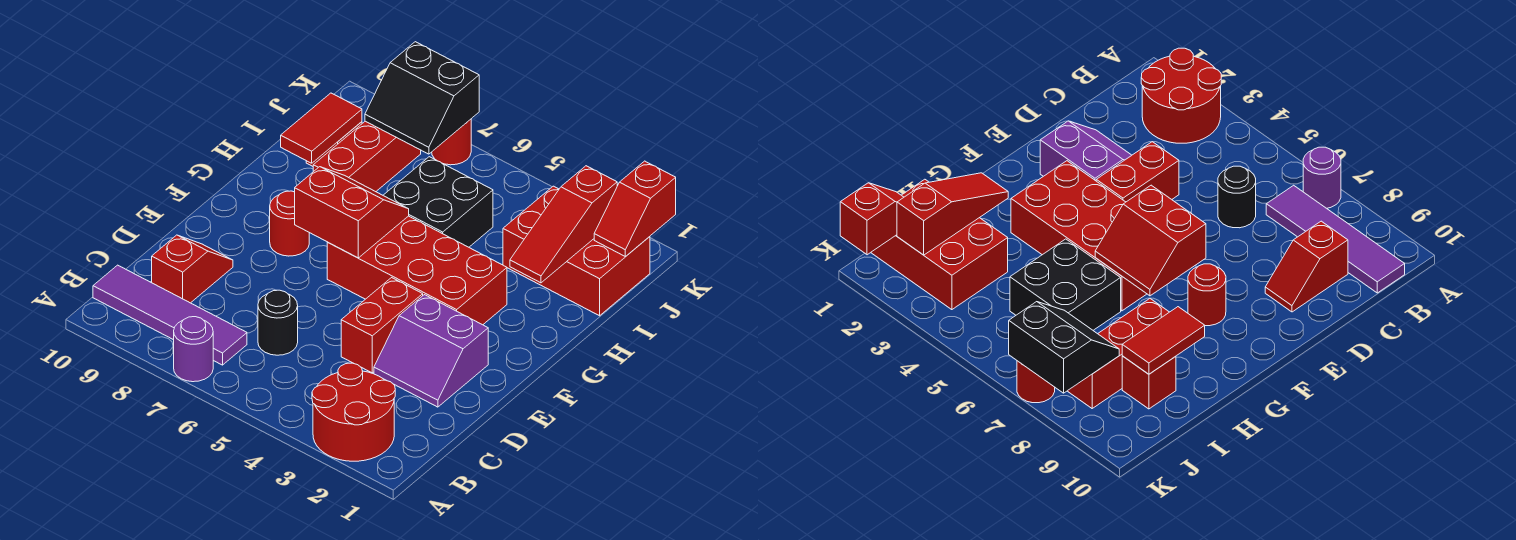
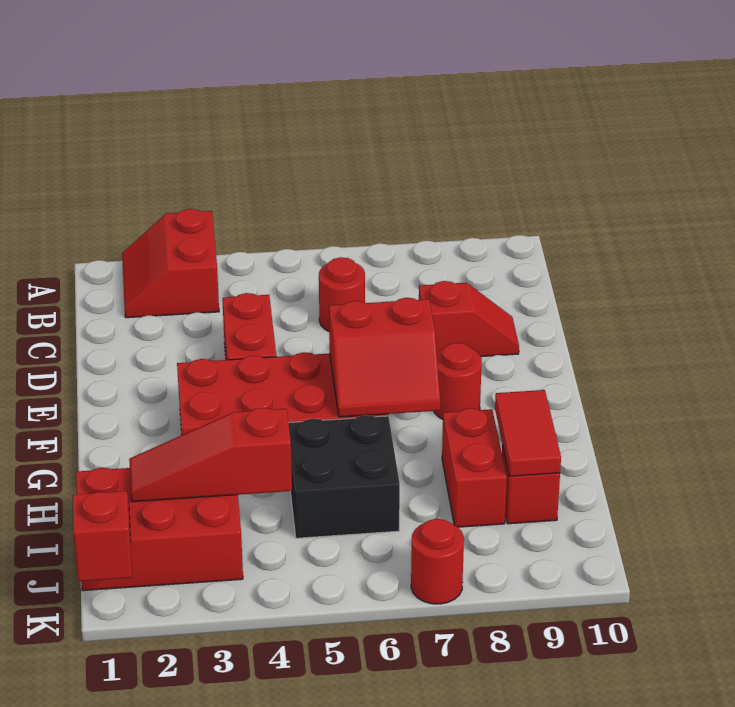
red round brick A2:B3 level 1 -> red slope A2:B3 level 1 top 3
purple round brick A7 level 1 -> none
purple tile B7:B10 level 1 -> none
black round brick C6 level 1 -> red round brick C6 level 1
red slope C9:D9 level 1 top C -> red slope D8:D9 level 1 top 8
purple slope D2:E3 level 1 top E -> none
red slope H2:J2 level 2 top J -> red slope I2:I4 level 2 top 4
red brick H8:J8 level 1 -> red brick H8:I8 level 1
black slope J7:K8 level 2 top K -> none

